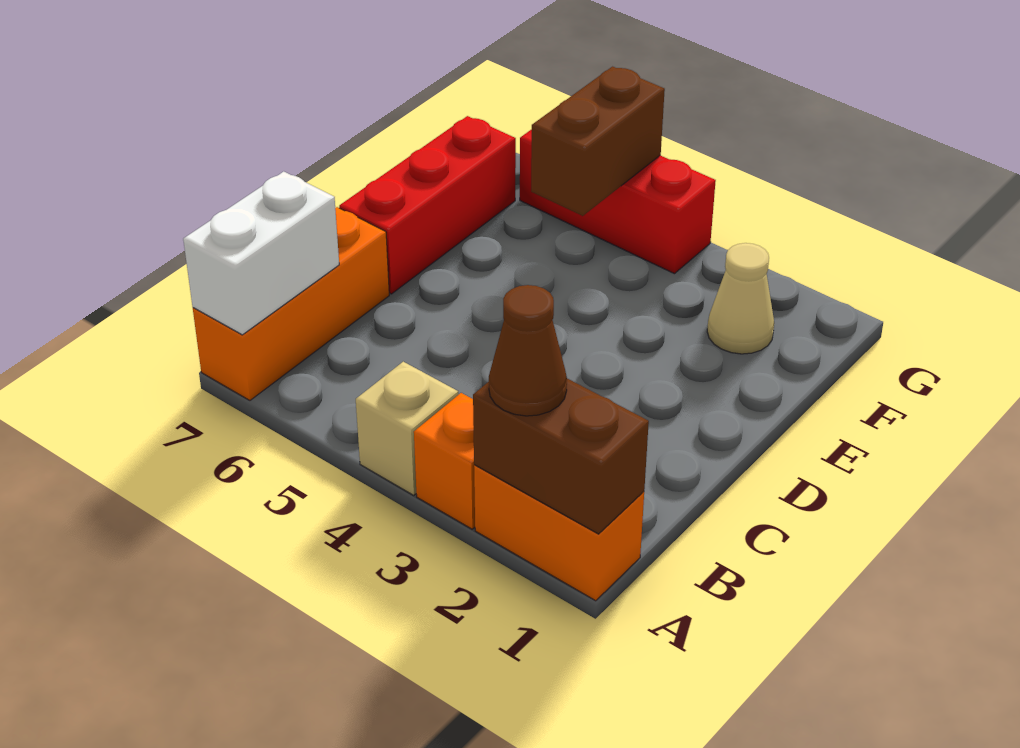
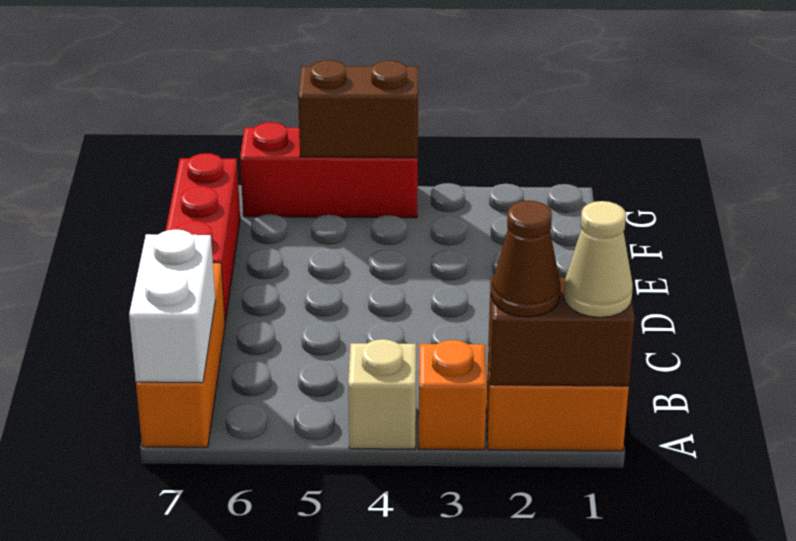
tan cone F2 level 1 -> tan cone A1 level 3
brown brick F5:G5 level 2 -> brown brick G4:G5 level 2

